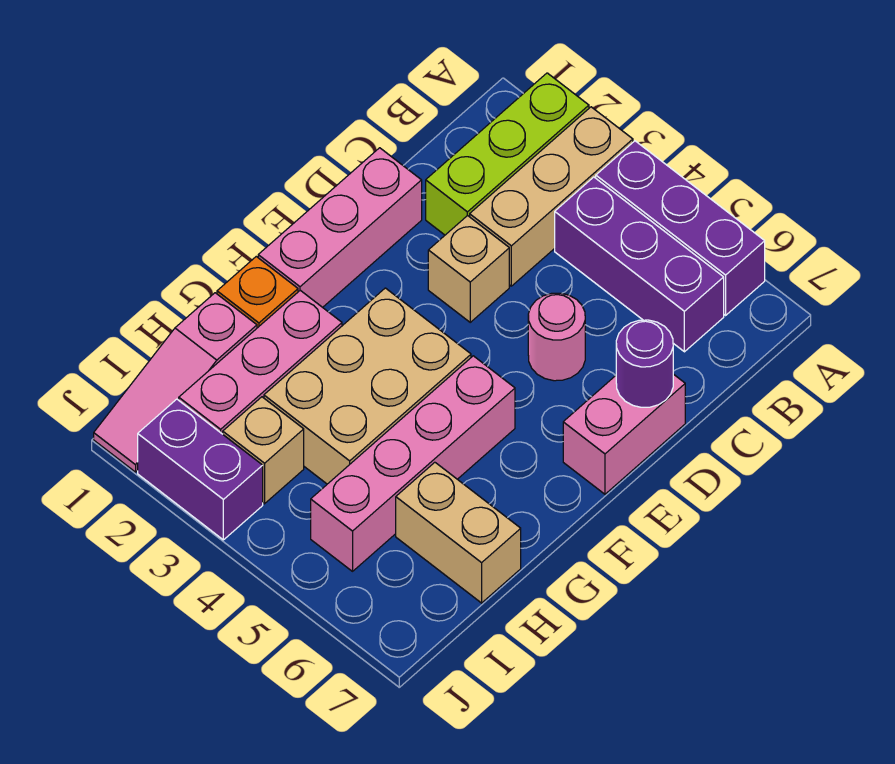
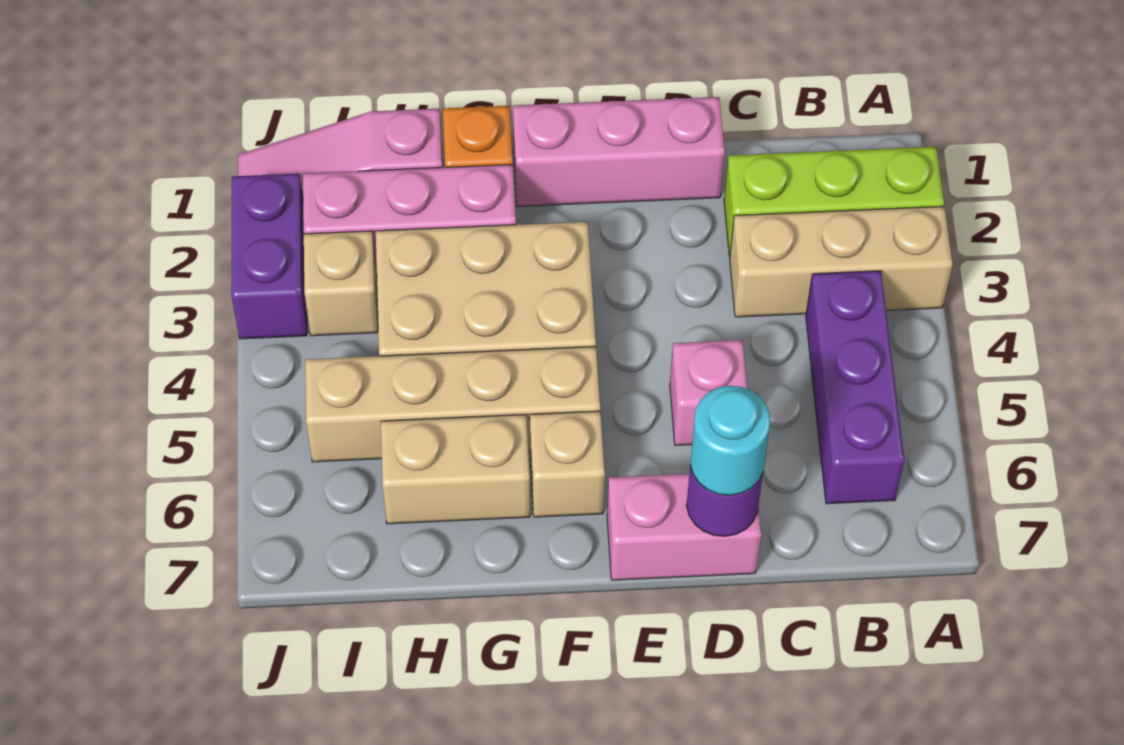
purple brick A4:A6 level 1 -> none
tan brick D3 level 1 -> tan brick F6 level 1
pink round brick D5 level 1 -> pink brick D5 level 1
none -> cyan round brick D7 level 3
pink brick F5:I5 level 1 -> tan brick F5:I5 level 1
tan brick H6:H7 level 1 -> tan brick G6:H6 level 1

